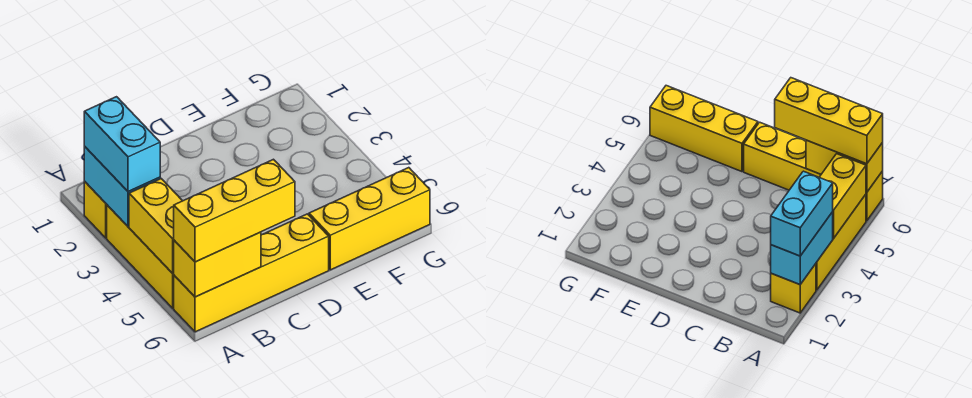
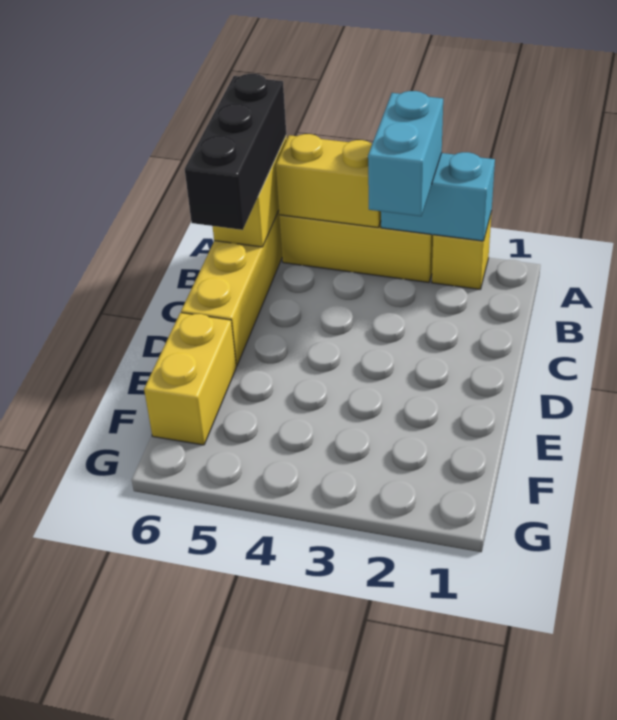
cyan brick A2:A3 level 3 -> cyan brick A3:B3 level 3
yellow brick A6:C6 level 3 -> black brick A6:C6 level 3
yellow brick E6:G6 level 1 -> yellow brick E6:F6 level 1

